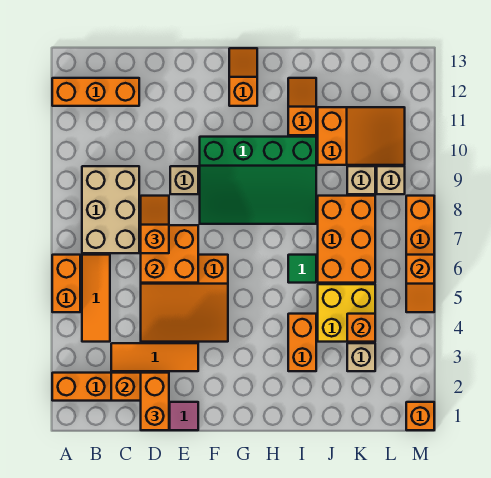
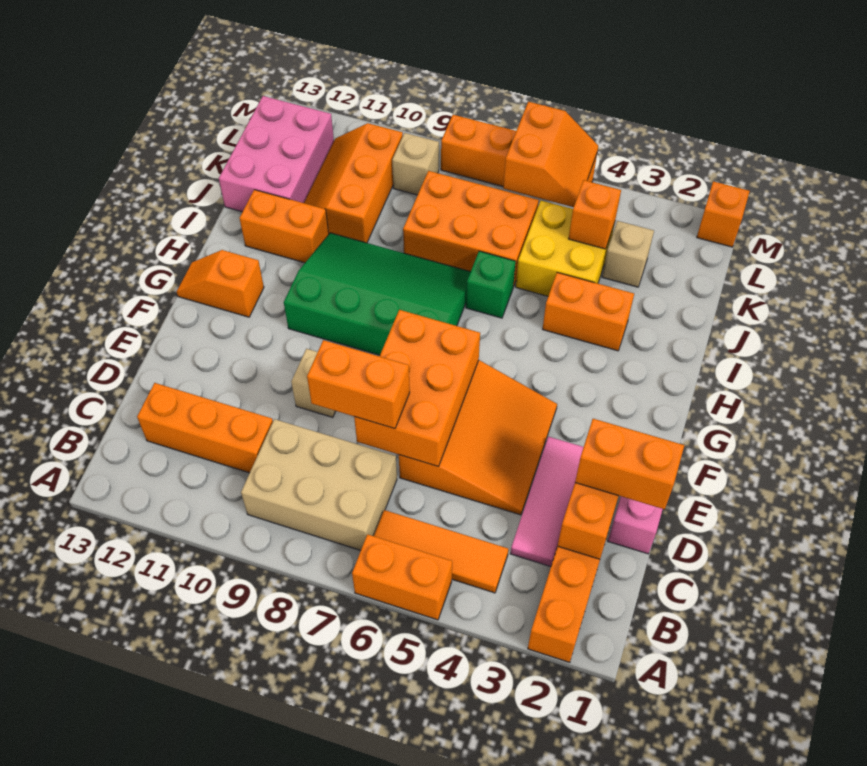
orange brick A12:C12 level 1 -> orange brick C10:C12 level 1
orange tile C3:E3 level 1 -> pink tile C3:E3 level 1
orange brick D6:E7 level 2 -> orange brick D6:F7 level 2
orange slope D7:D8 level 3 top 7 -> orange brick D7:D8 level 3
green slope F8:I10 level 1 top 10 -> green slope G7:I10 level 1 top G
green tile I6 level 1 -> green brick I6 level 1
orange slope I11:I12 level 1 top 11 -> orange brick I11:I12 level 1
orange slope J10:L11 level 1 top J -> orange slope J10:L11 level 1 top 10
none -> pink brick J12:L13 level 1
tan brick K9 level 1 -> none
orange slope M5:M6 level 2 top 6 -> orange slope L5:M6 level 2 top 6

